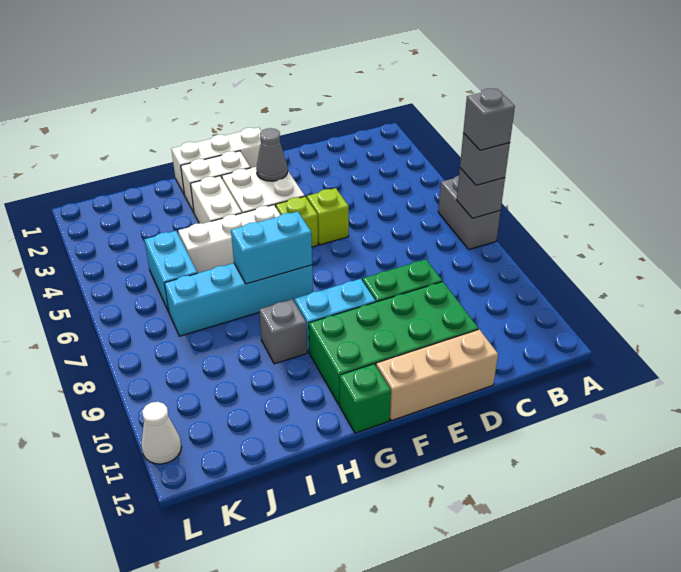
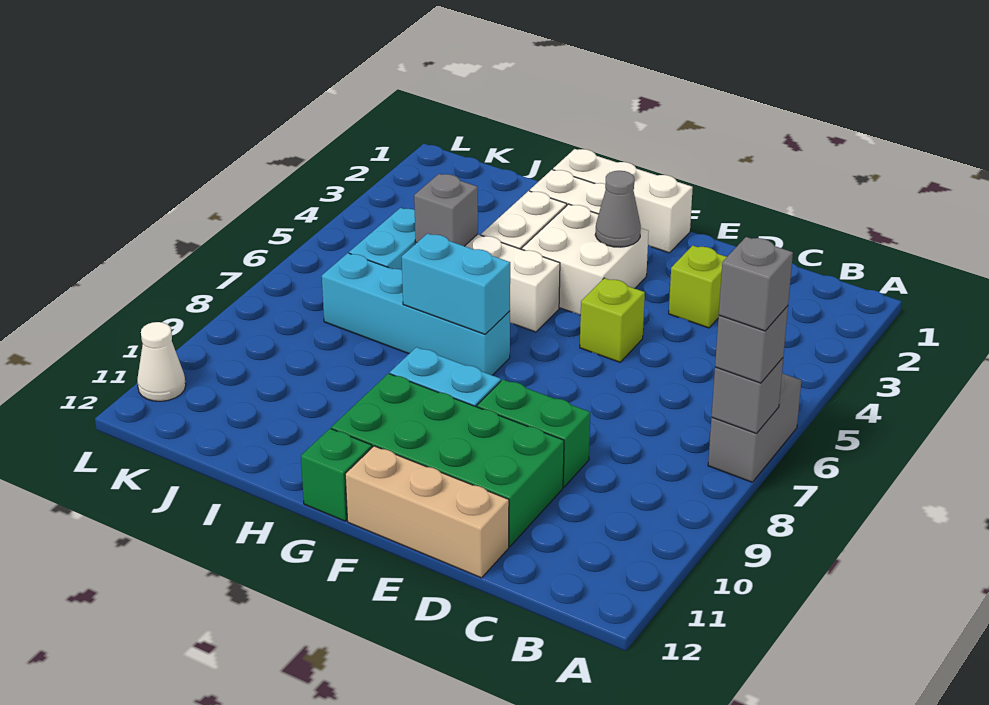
lime brick F5 level 1 -> lime brick D3 level 1
grey brick H9 level 1 -> grey brick I5 level 2

